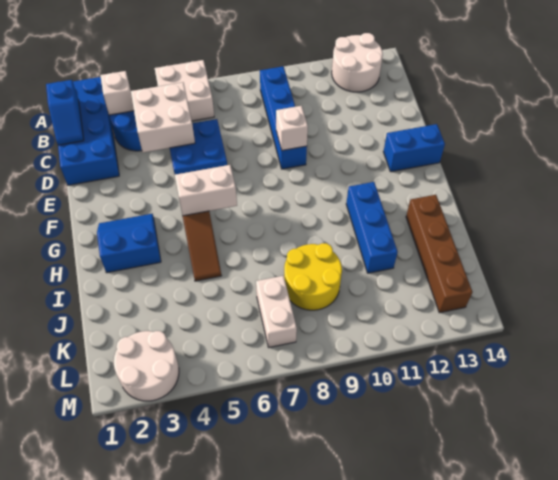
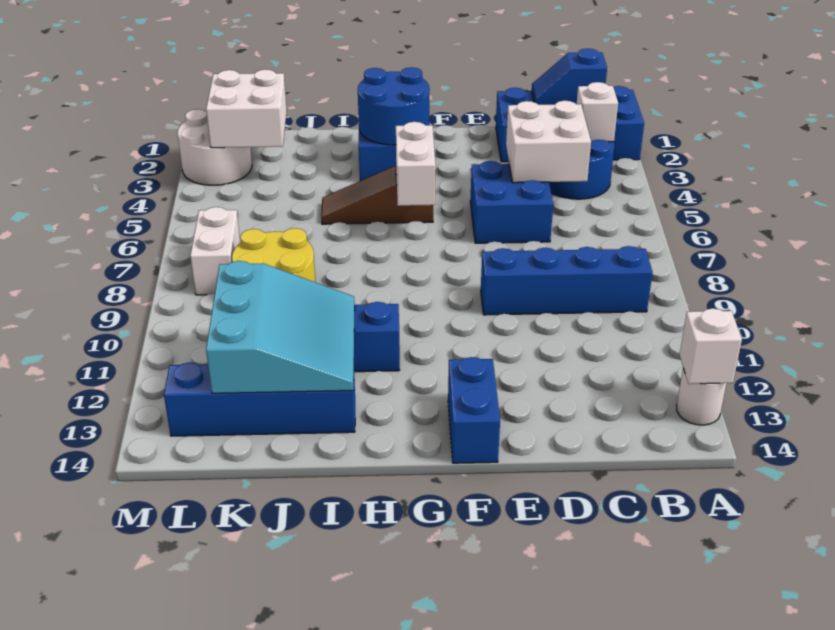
white brick A5:B6 level 1 -> white brick K2:L3 level 2
white round brick A12:B13 level 1 -> white round brick A13 level 1
white brick E9 level 2 -> white brick A13 level 2
none -> blue round brick G2:H3 level 2
none -> cyan slope I11:K13 level 2 top K
brown brick I13:L13 level 1 -> blue brick I13:L13 level 1
white brick K7:L7 level 1 -> white brick L7:L8 level 1

